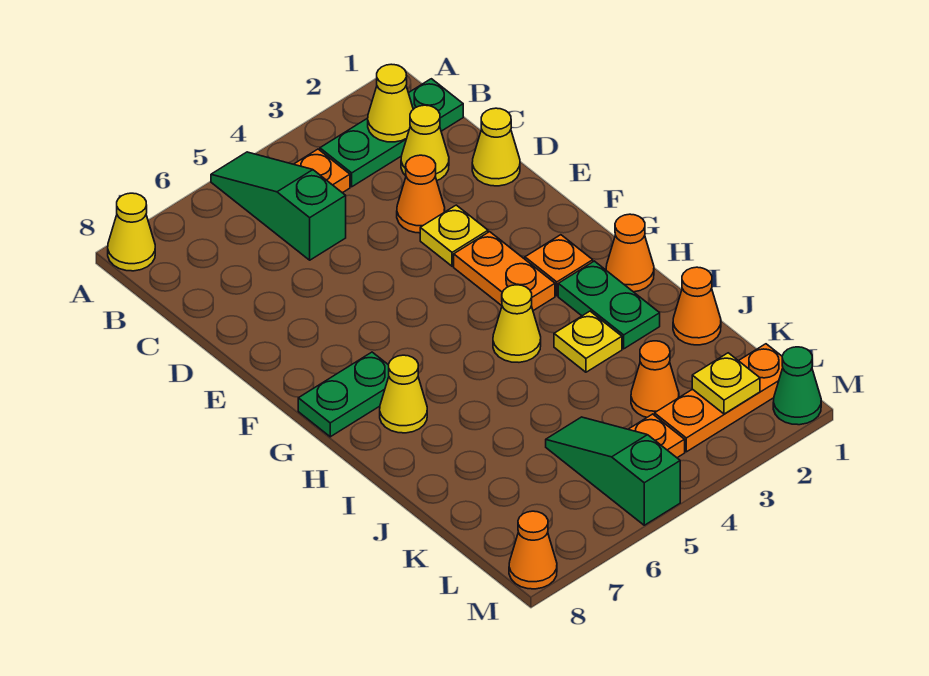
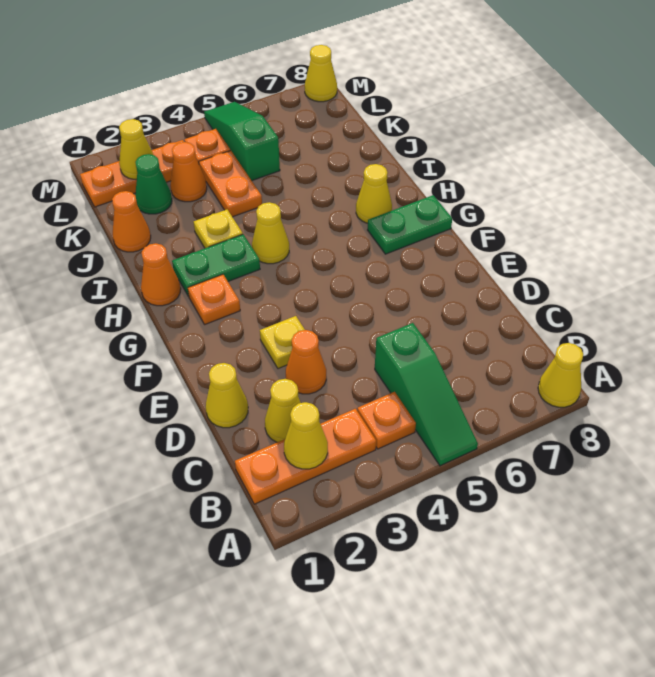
green plate B1:B3 level 1 -> orange plate B1:B3 level 1
orange plate F3:G3 level 1 -> orange plate J4:K4 level 1
green plate H2:I2 level 1 -> green plate H2:H3 level 1
green slope K5:M5 level 1 top M -> green slope K5:M5 level 1 top K
yellow plate L2 level 2 -> yellow cone L2 level 2
green cone M1 level 1 -> green cone K2 level 1
orange cone M8 level 1 -> yellow cone M8 level 1

